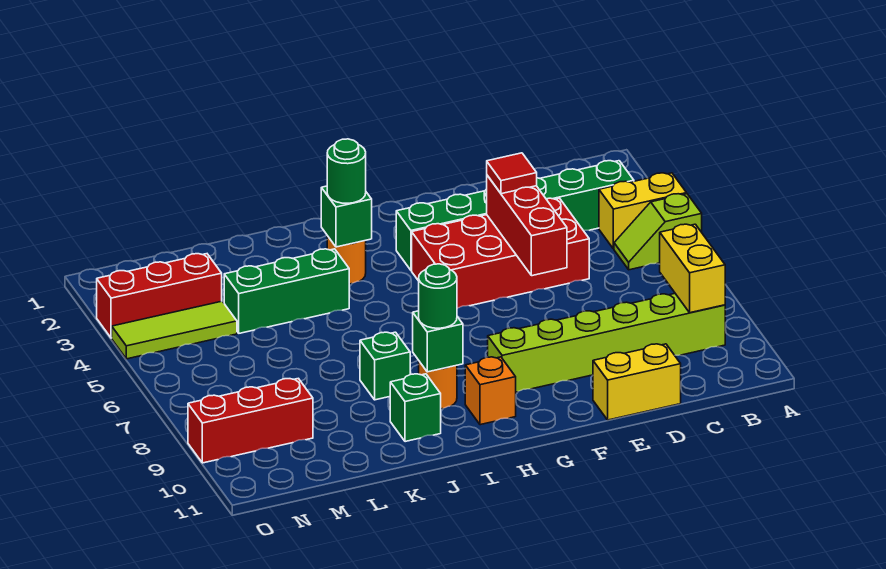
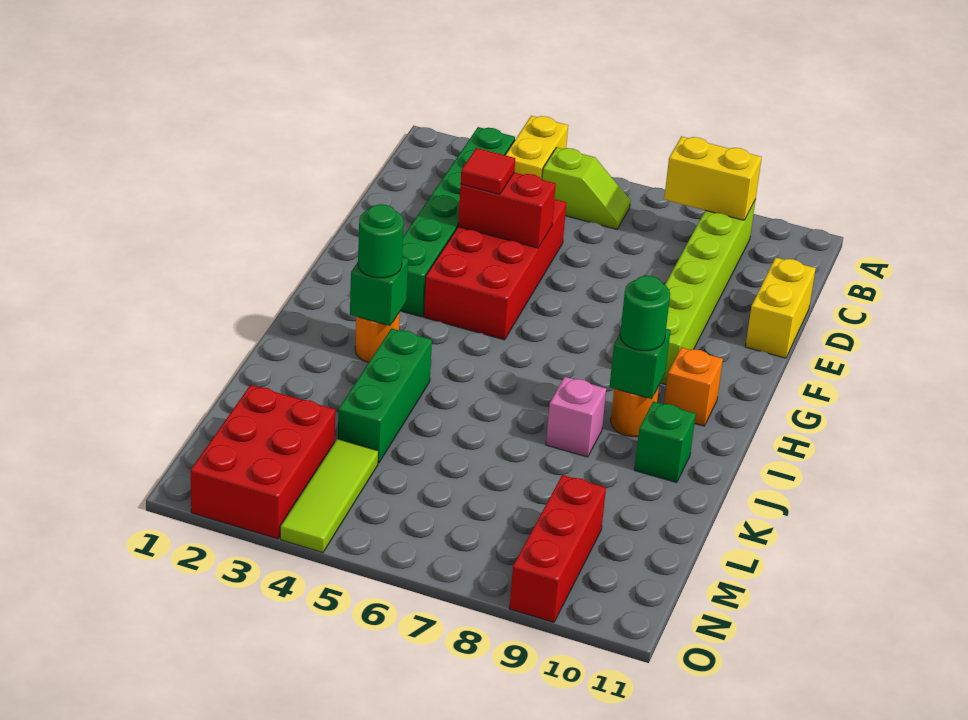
lime slope A5:B5 level 1 top A -> lime slope B5:B6 level 1 top 5
red brick E4:E6 level 2 -> red brick E4:E5 level 2
green brick J8 level 1 -> pink brick J8 level 1
red brick M3:O3 level 1 -> red brick M2:O3 level 1

